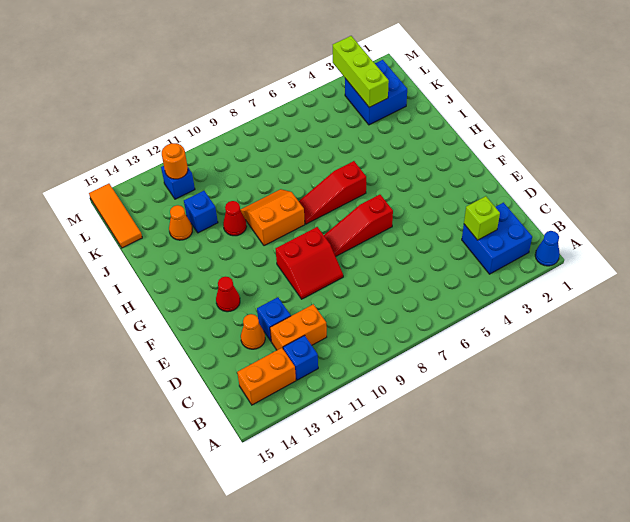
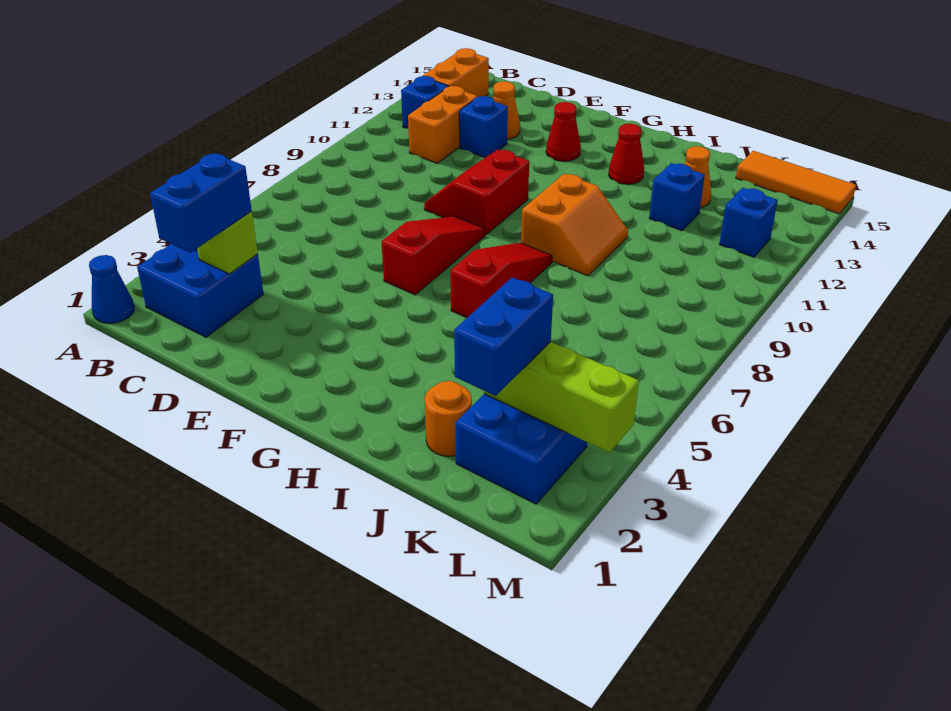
none -> blue brick C2:C3 level 3
red cone I11 level 1 -> red cone H13 level 1
none -> blue brick K2:K3 level 3
orange round brick L12 level 2 -> orange round brick J2 level 1

